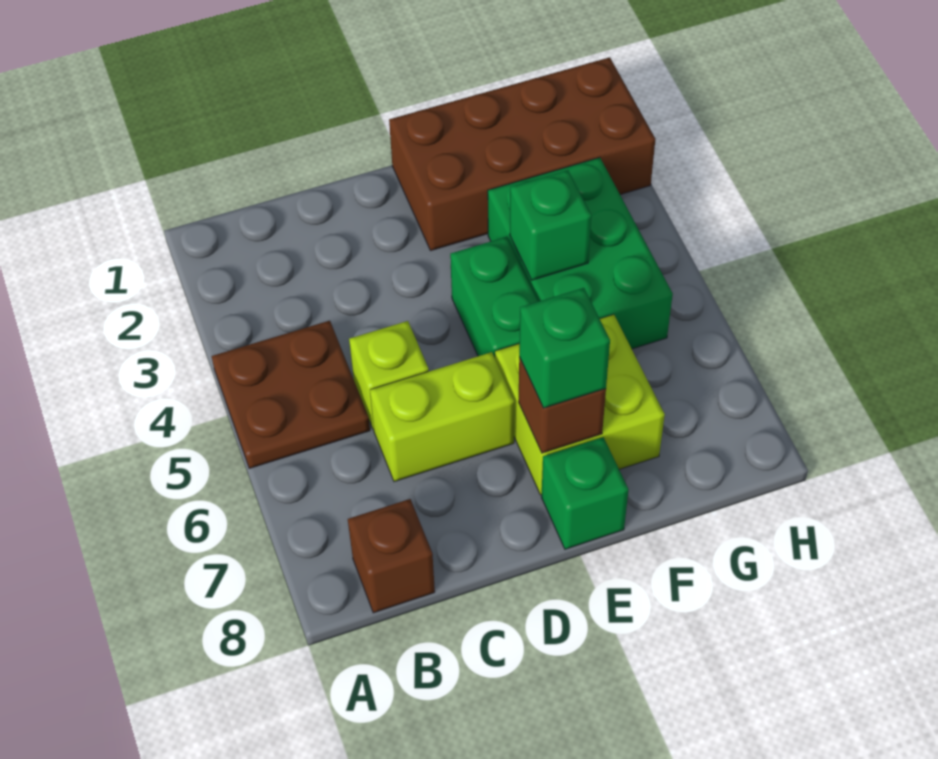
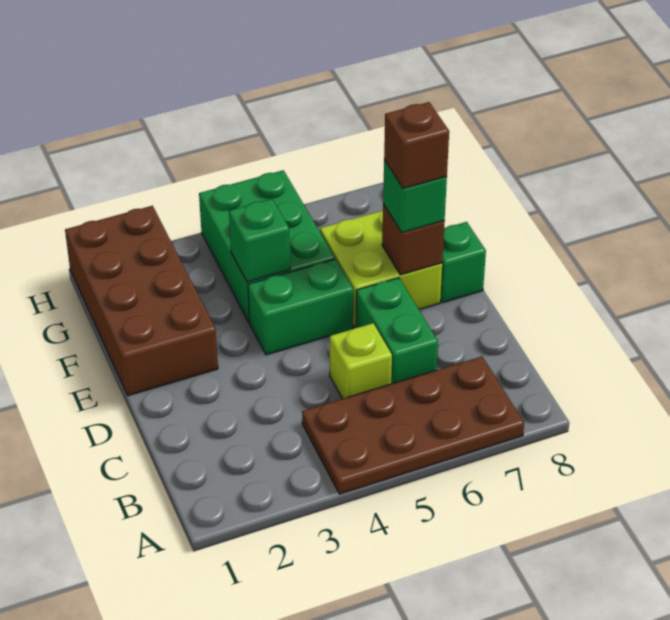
brown plate A4:B5 level 1 -> brown plate A4:B7 level 1
brown brick B8 level 1 -> brown brick E7 level 4
lime brick C6:D6 level 1 -> green brick C6:D6 level 1
green brick F3:G5 level 1 -> green brick F4:H5 level 1

